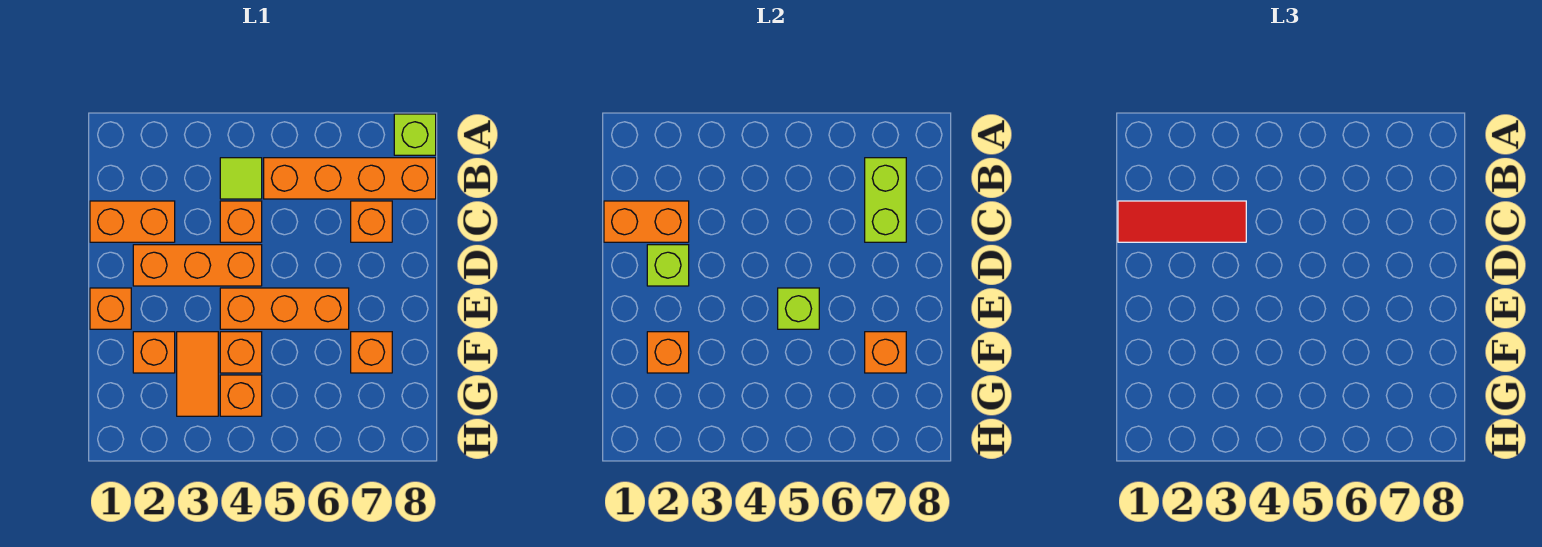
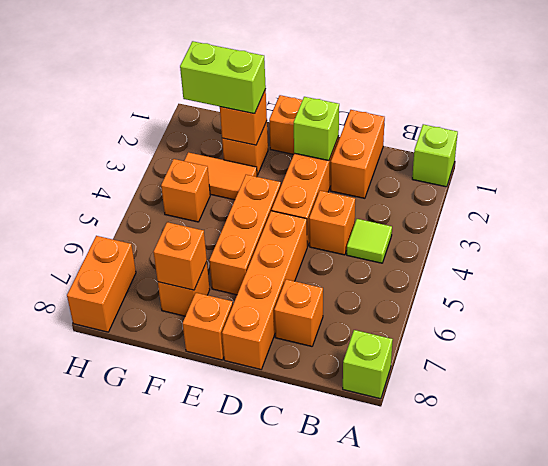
orange brick B5:B8 level 1 -> orange brick D5:D8 level 1
lime brick B7:C7 level 2 -> lime brick F2:G2 level 3
orange brick C1:C2 level 2 -> orange brick H7:H8 level 1
red tile C1:C3 level 3 -> none
lime brick E5 level 2 -> lime brick A1 level 1
orange brick F4 level 1 -> orange brick E8 level 1

